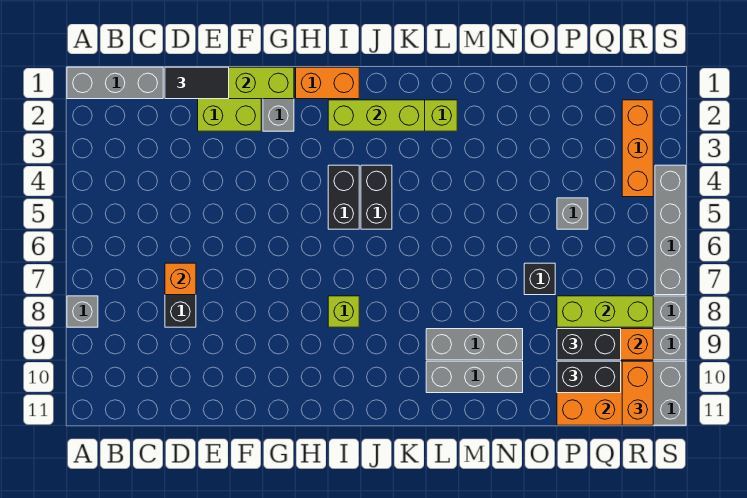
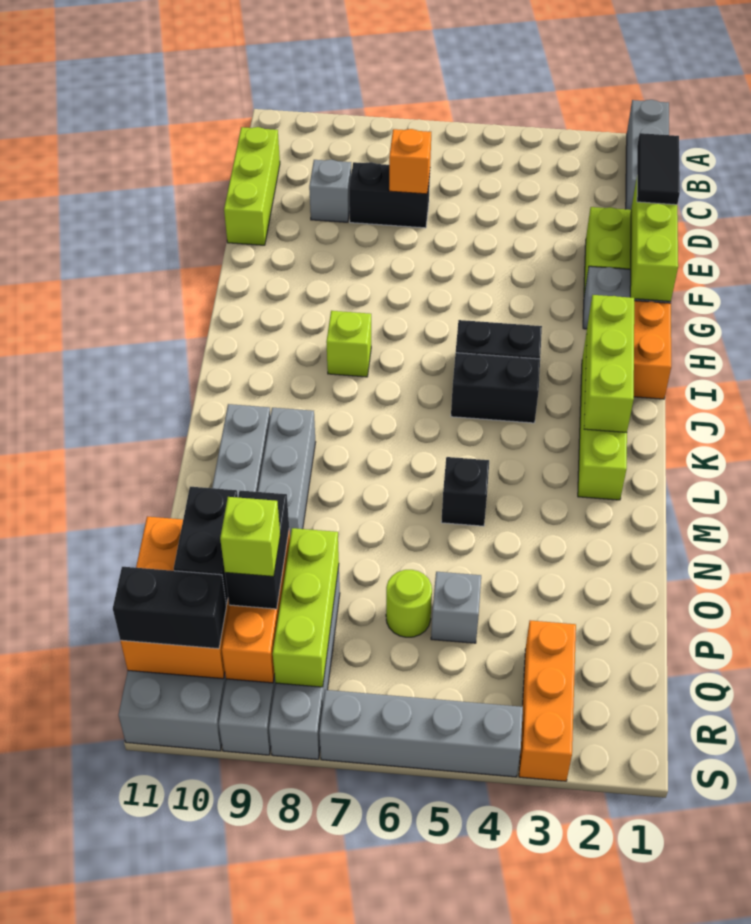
grey brick A8 level 1 -> grey brick D9 level 1
none -> lime brick C11:E11 level 1
black brick O7 level 1 -> black brick M5 level 1
none -> lime round brick P6 level 1
none -> lime brick Q9 level 4
orange brick R2:R4 level 1 -> orange brick Q3:S3 level 1
orange brick R10:R11 level 3 -> black brick R10:R11 level 3

